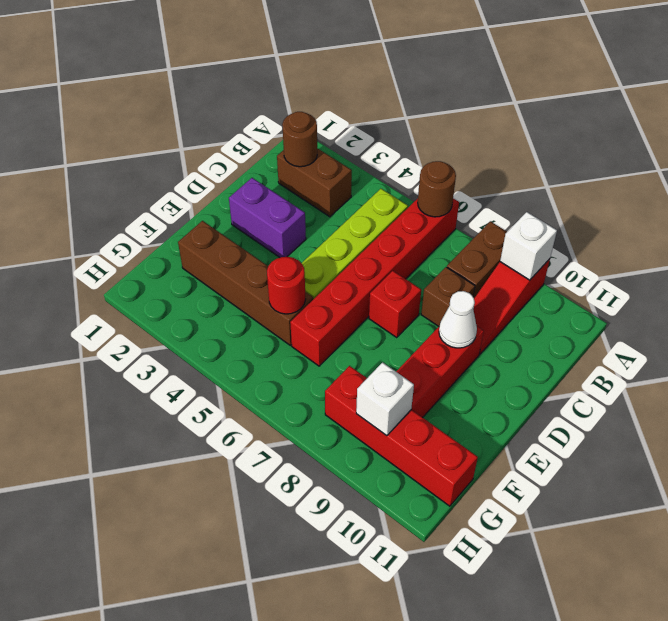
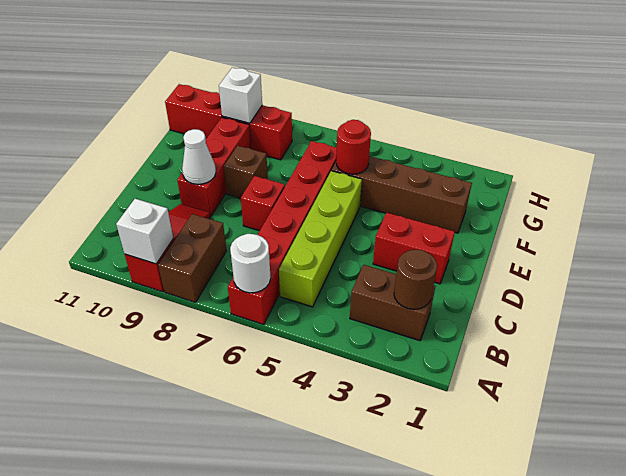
brown round brick A6 level 2 -> white round brick A6 level 2
brown brick C8 level 1 -> brown brick E8 level 1
purple brick D2:D3 level 1 -> red brick D2:D3 level 1

